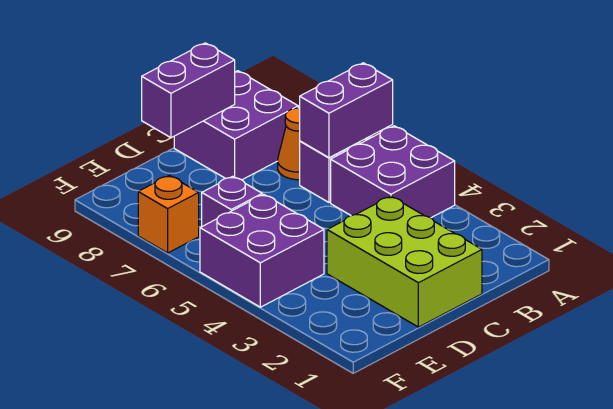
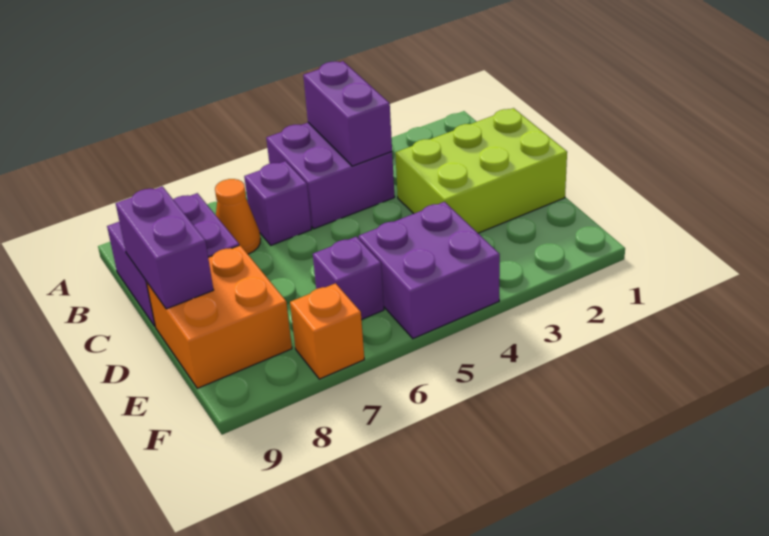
purple brick A6:B6 level 2 -> purple brick A4:B4 level 2
none -> orange brick D8:E9 level 1

